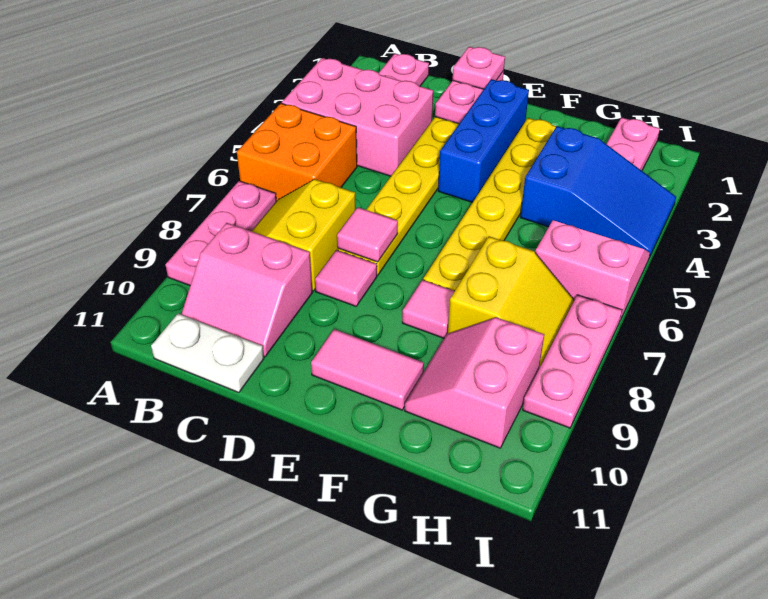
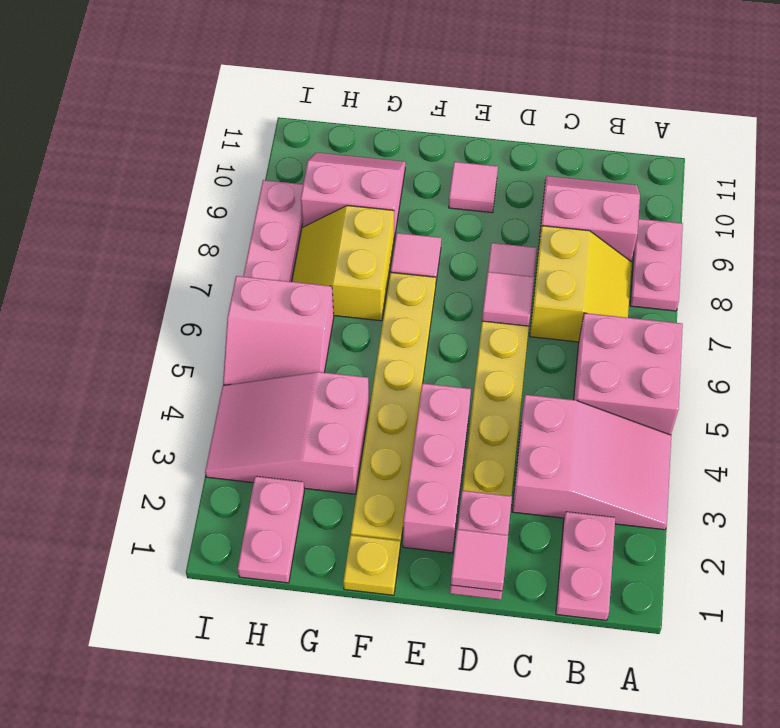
pink brick A3:C4 level 1 -> pink slope A3:C4 level 1 top C
orange brick A5:B6 level 1 -> pink brick A5:B6 level 1
pink plate A7:A9 level 1 -> pink plate A8:A9 level 1
white plate B11:C11 level 1 -> none
pink plate D1 level 3 -> pink tile D1 level 3
blue brick E2:E4 level 1 -> pink brick E2:E4 level 1
pink tile E10:F10 level 1 -> pink tile E10 level 1
none -> yellow plate F1 level 1
blue slope G3:I4 level 1 top G -> pink slope G3:I4 level 1 top G
pink slope G9:H10 level 1 top H -> pink slope G9:H10 level 1 top 9

